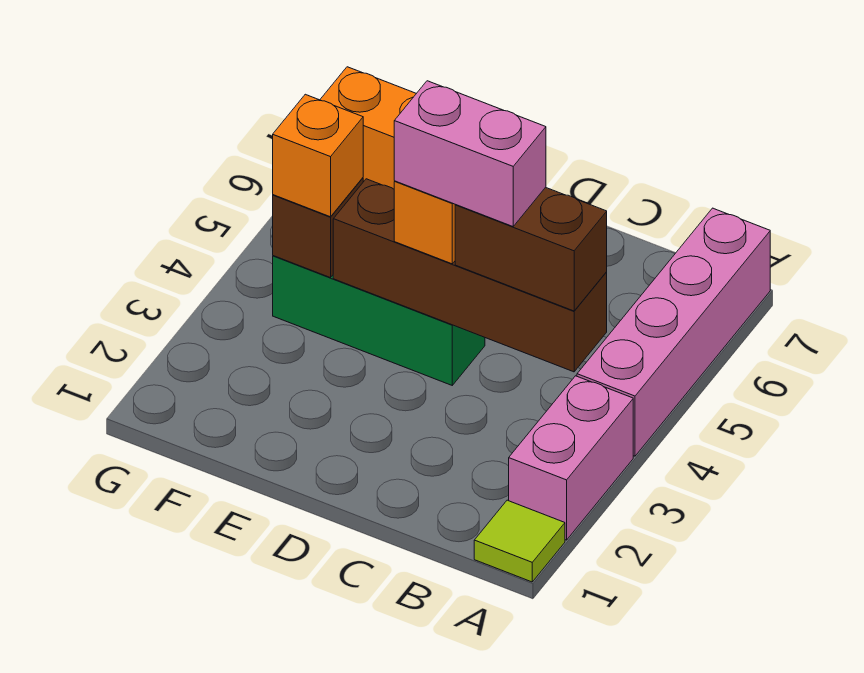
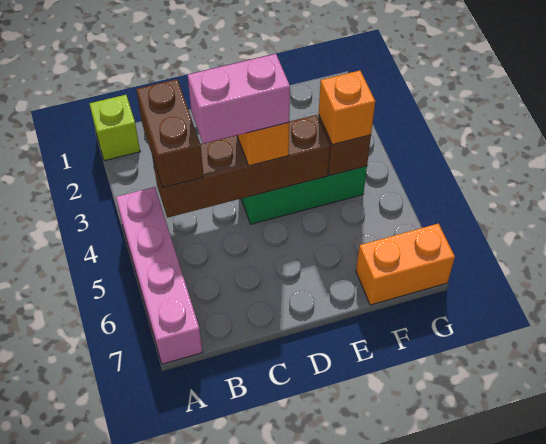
lime tile A1 level 1 -> lime brick A1 level 1
pink brick A2:A3 level 1 -> none
brown brick B4:C4 level 3 -> brown brick B3:B4 level 3

